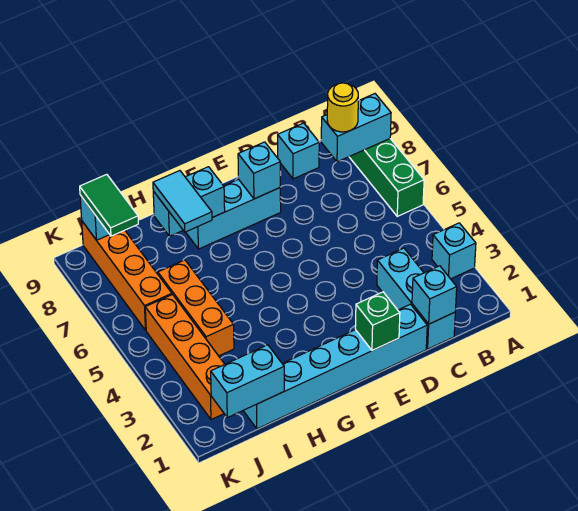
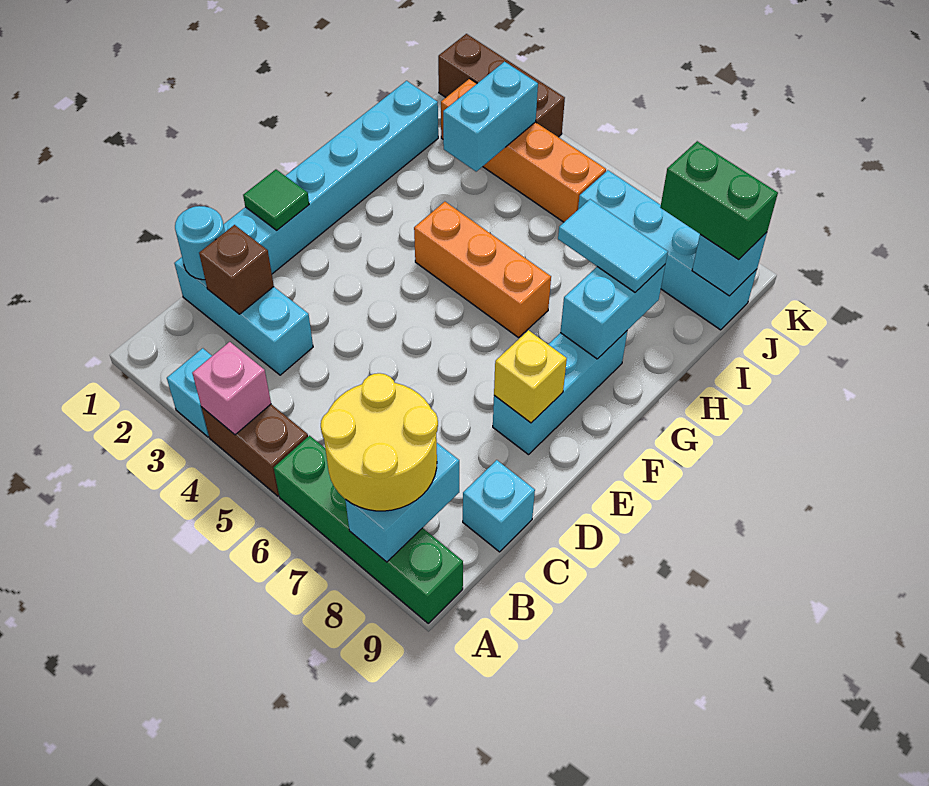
none -> brown brick A4:A5 level 1
none -> pink brick A4 level 2
yellow round brick B8 level 3 -> yellow round brick A7:B8 level 3
cyan brick C1 level 2 -> cyan round brick C1 level 2
none -> brown brick C2 level 2
green brick E1 level 2 -> green tile E1 level 2
cyan brick E8 level 2 -> yellow brick E8 level 2
cyan brick I1:J1 level 2 -> cyan brick I3:J3 level 2
orange brick I4:I6 level 1 -> orange brick G4:G6 level 1
orange brick J6:J9 level 1 -> cyan brick J6:J9 level 1
green tile J8:J9 level 3 -> green brick J8:J9 level 3
none -> brown brick K1:K3 level 1

